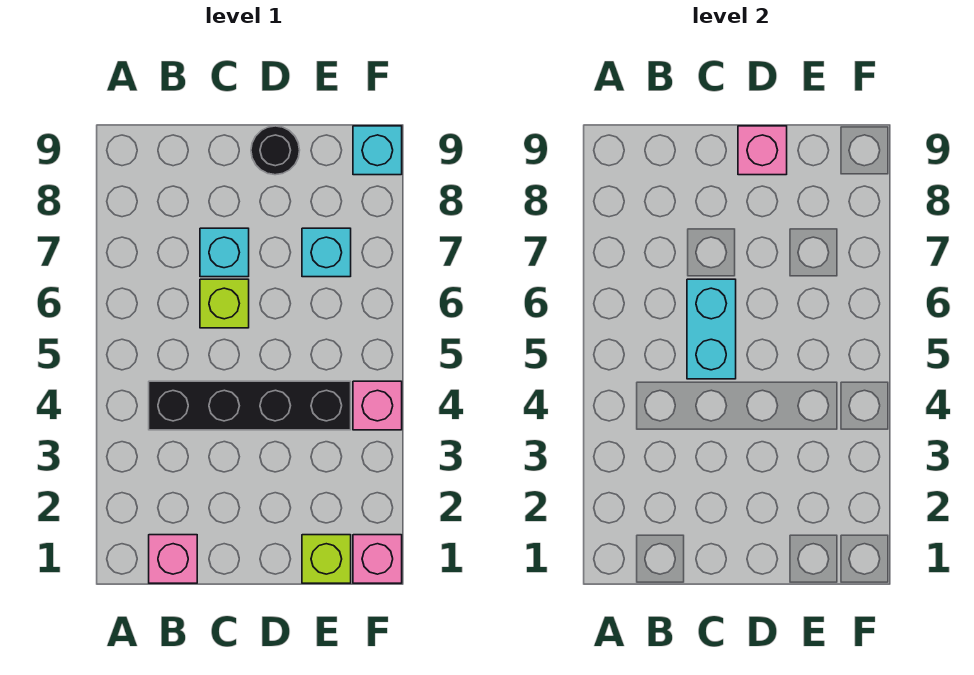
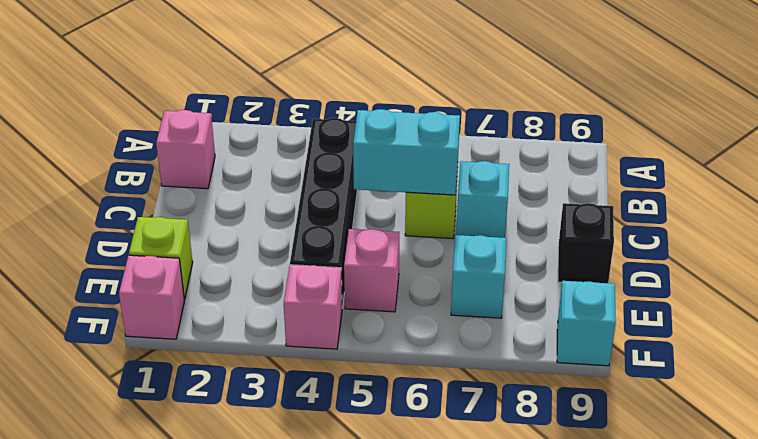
black round brick D9 level 1 -> black brick D9 level 1
pink brick D9 level 2 -> pink brick E5 level 1

